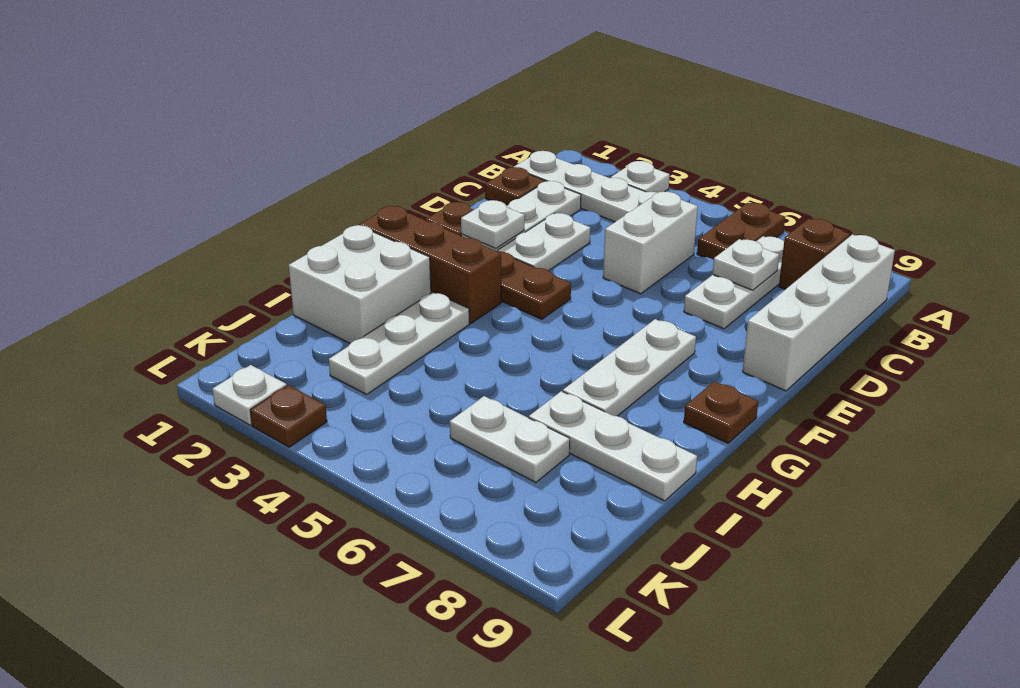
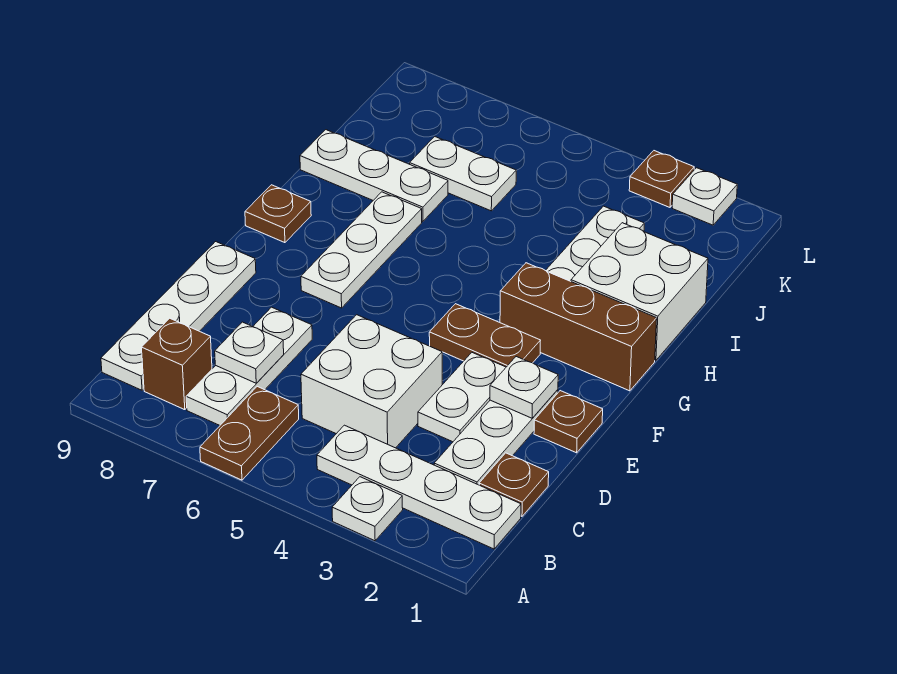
white brick B9:E9 level 1 -> white plate B9:E9 level 1
white brick C5:D5 level 1 -> white brick C4:D5 level 1

